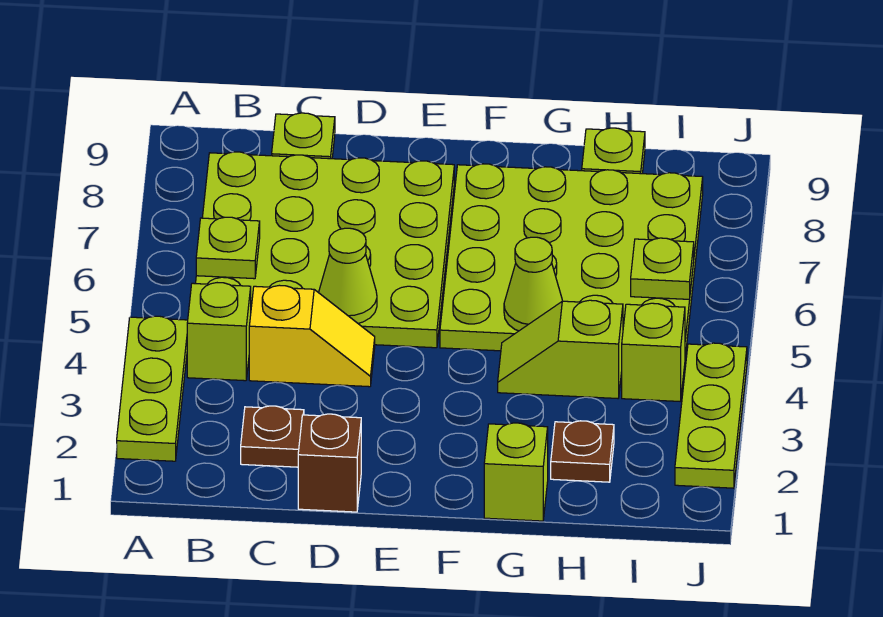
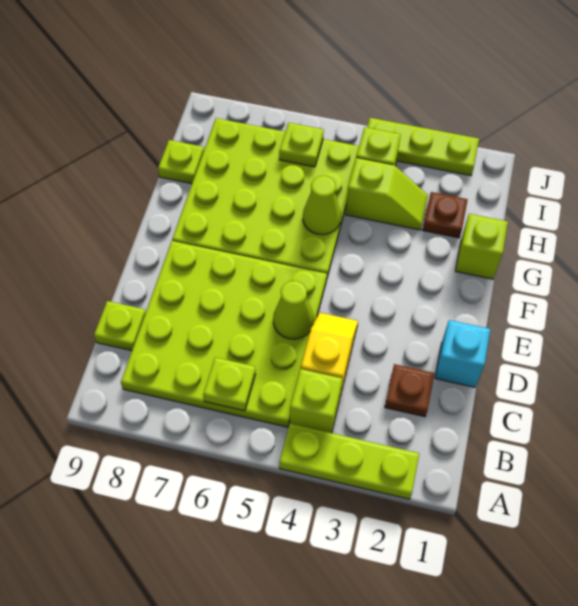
brown brick D1 level 1 -> cyan brick D1 level 1
lime slope G4:H4 level 1 top H -> lime slope H3:H4 level 1 top 4

